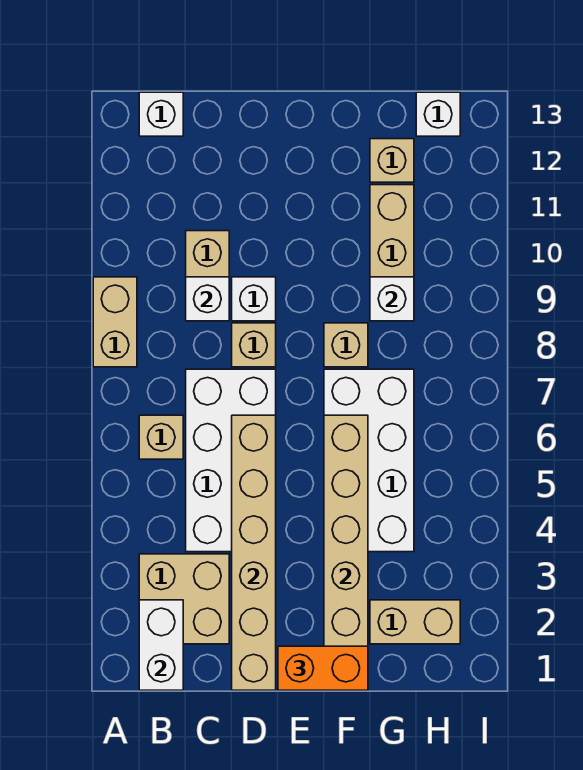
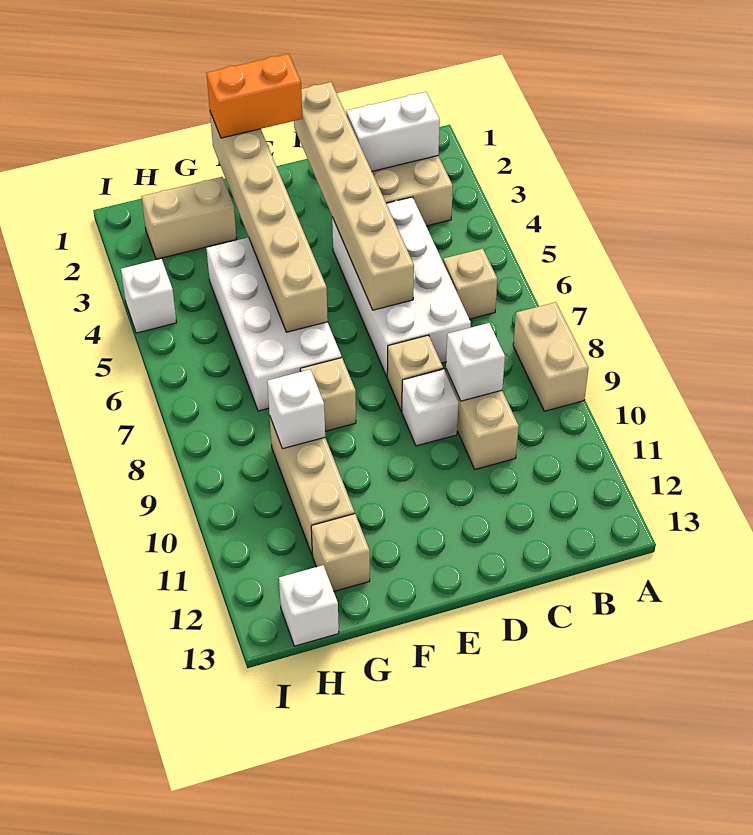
white brick B1:B2 level 2 -> white brick B2:C2 level 2
white brick B13 level 1 -> white brick I4 level 1

